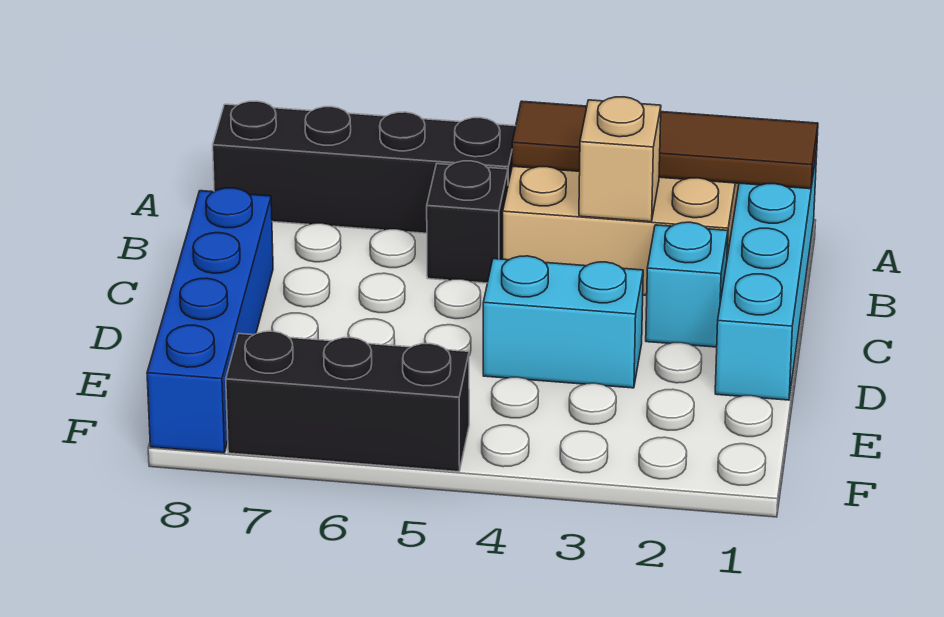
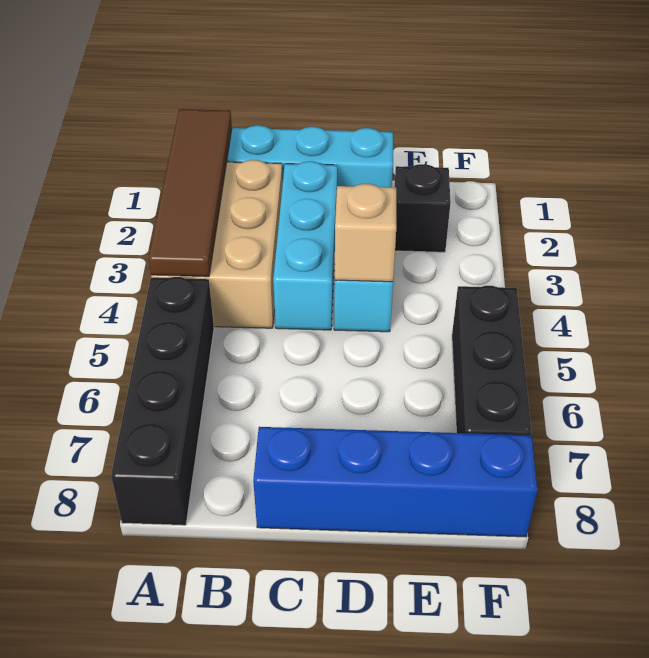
tan brick B3 level 2 -> tan brick D4 level 2
black brick B5 level 1 -> black brick E2 level 1
cyan brick C2 level 1 -> cyan brick C2:C4 level 1

